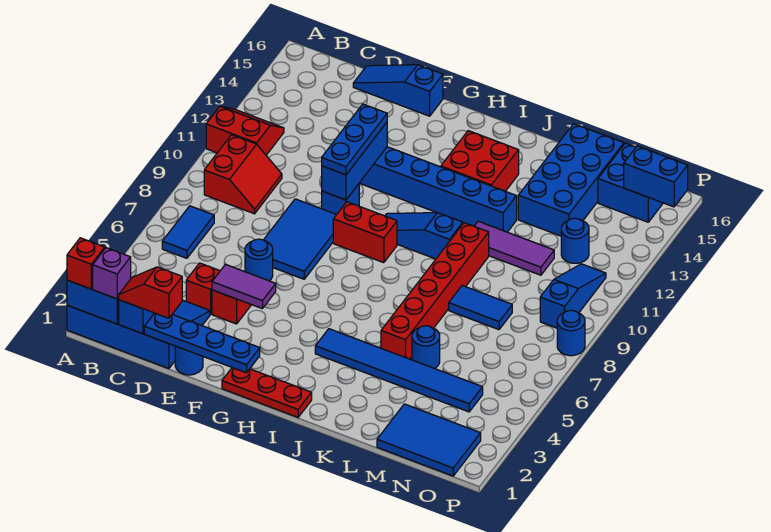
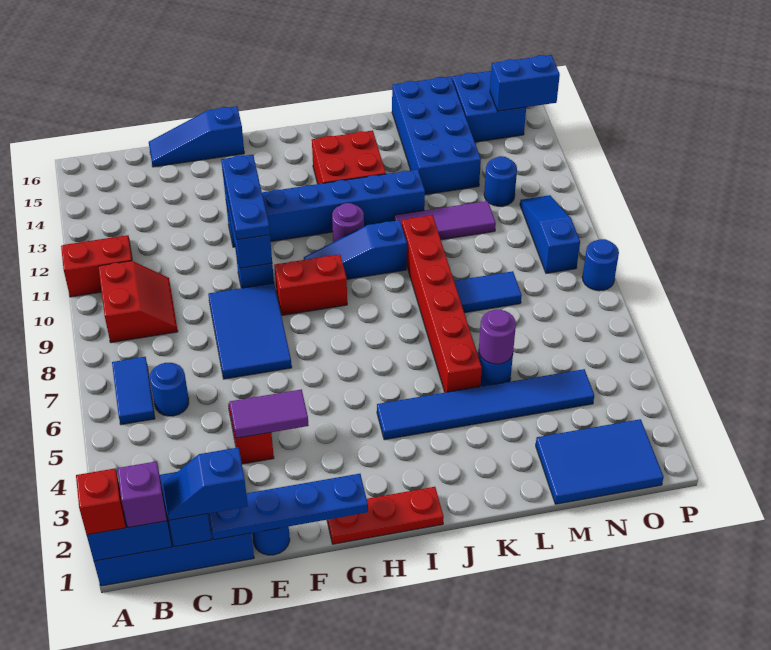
red slope C1:D1 level 3 top D -> blue slope C1:D1 level 3 top D
red brick D4 level 1 -> none
blue round brick E6 level 1 -> blue round brick C6 level 1
none -> purple round brick I11 level 1
none -> purple round brick L5 level 2

